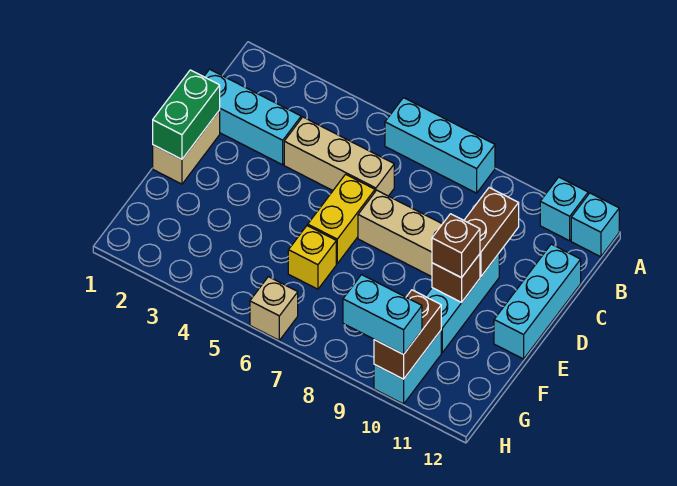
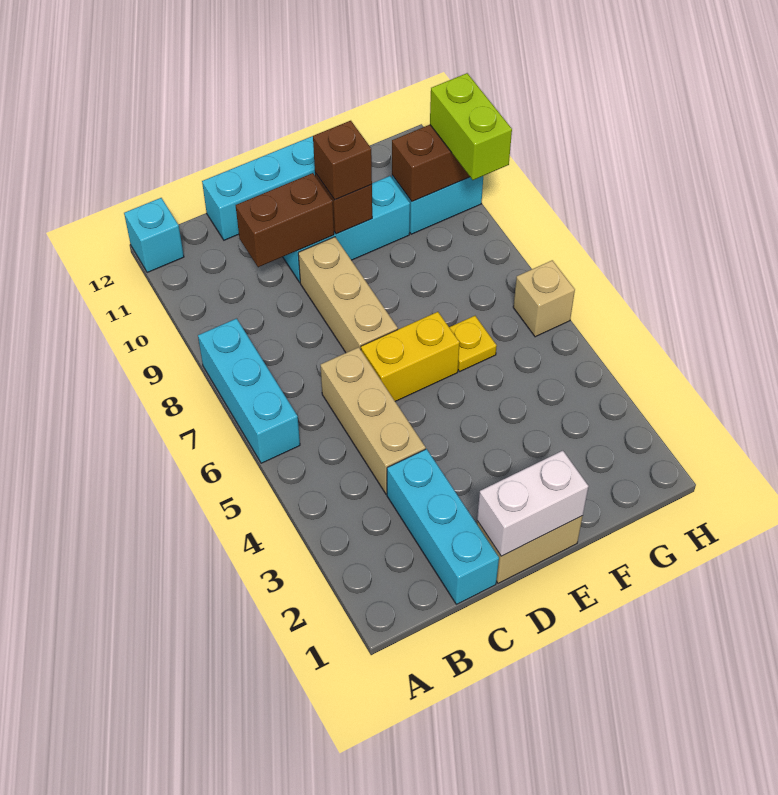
cyan brick A11 level 1 -> none
green brick D1:E1 level 2 -> white brick D1:E1 level 2
yellow brick F6 level 1 -> yellow plate F6 level 1
cyan brick H9:H10 level 3 -> lime brick H9:H10 level 3

